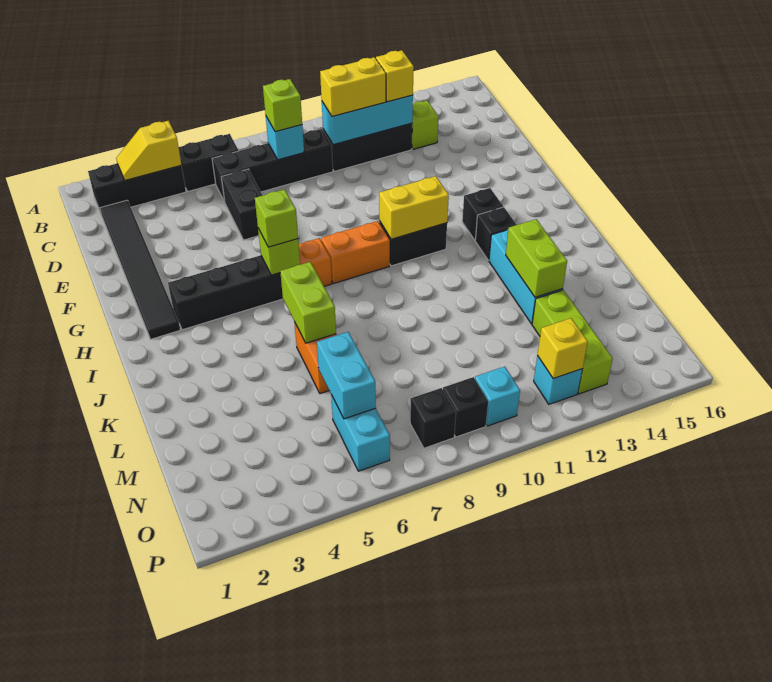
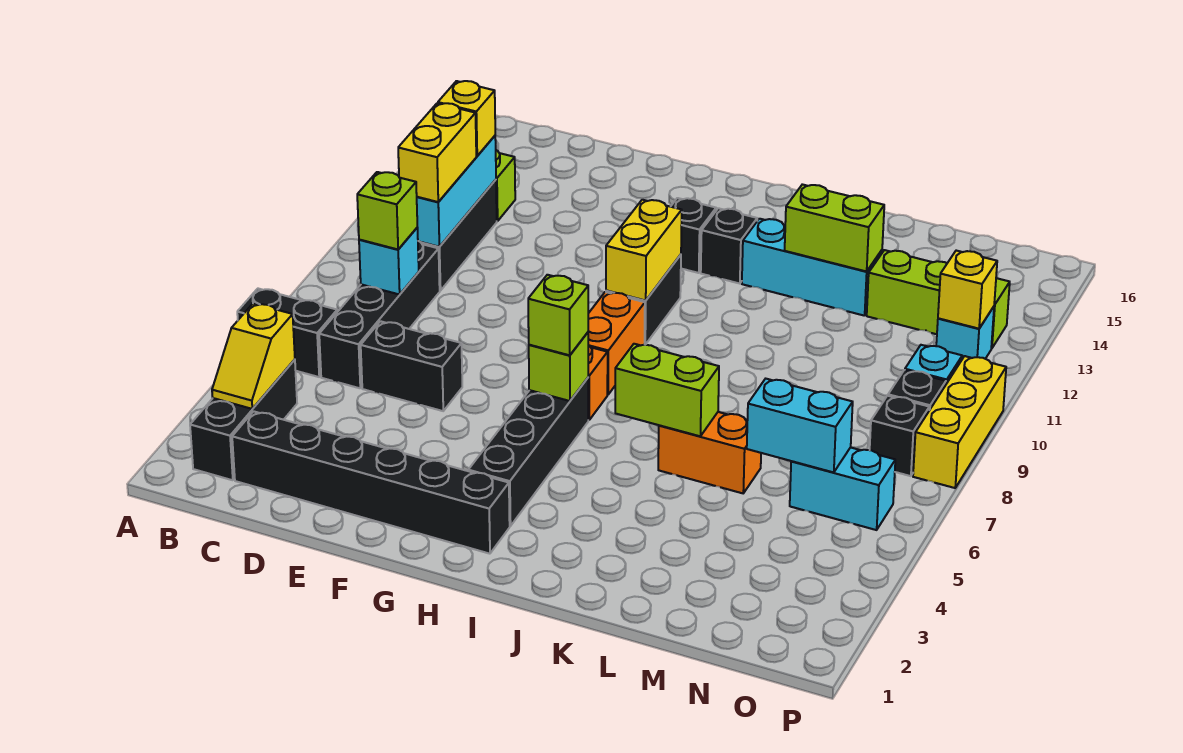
black brick B5:B6 level 1 -> black brick A6:B6 level 1
black tile C2:H2 level 1 -> black brick C2:H2 level 1
none -> yellow brick P8:P10 level 1

